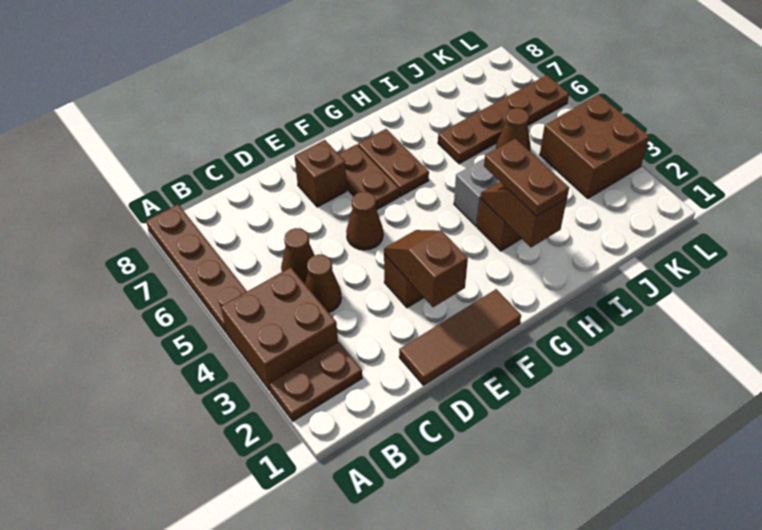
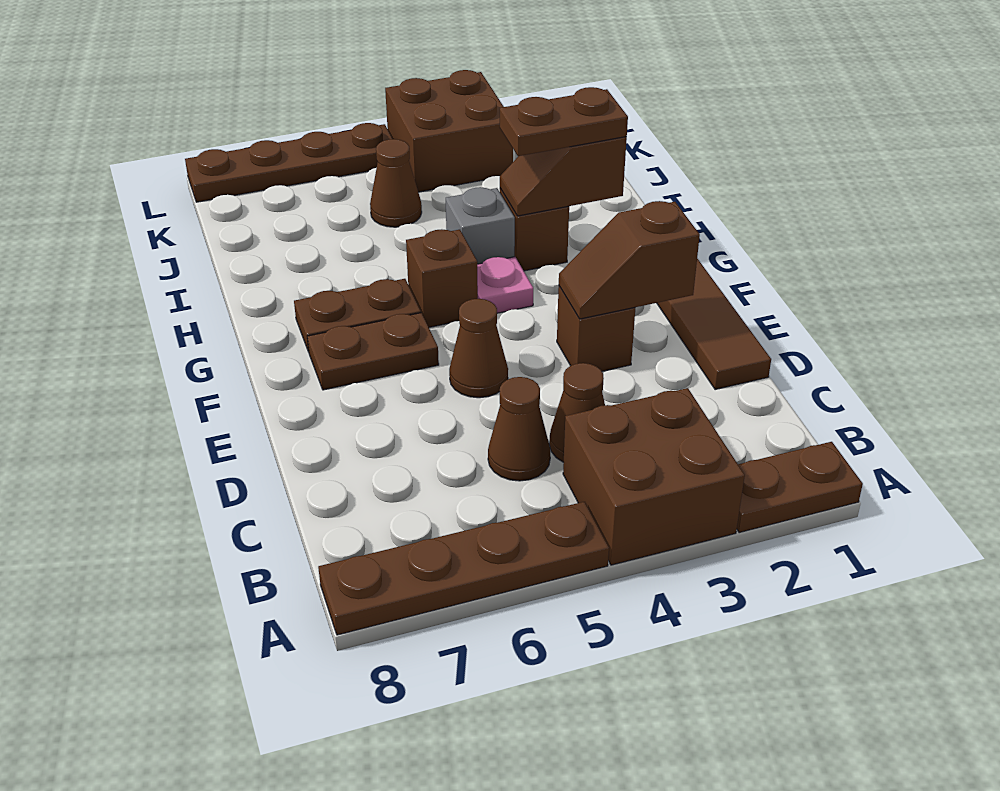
brown plate A2:B2 level 1 -> brown plate A1:A2 level 1
brown brick E7 level 1 -> brown brick G5 level 1
none -> pink plate G4 level 1
brown plate I6:L6 level 1 -> brown plate L5:L8 level 1

